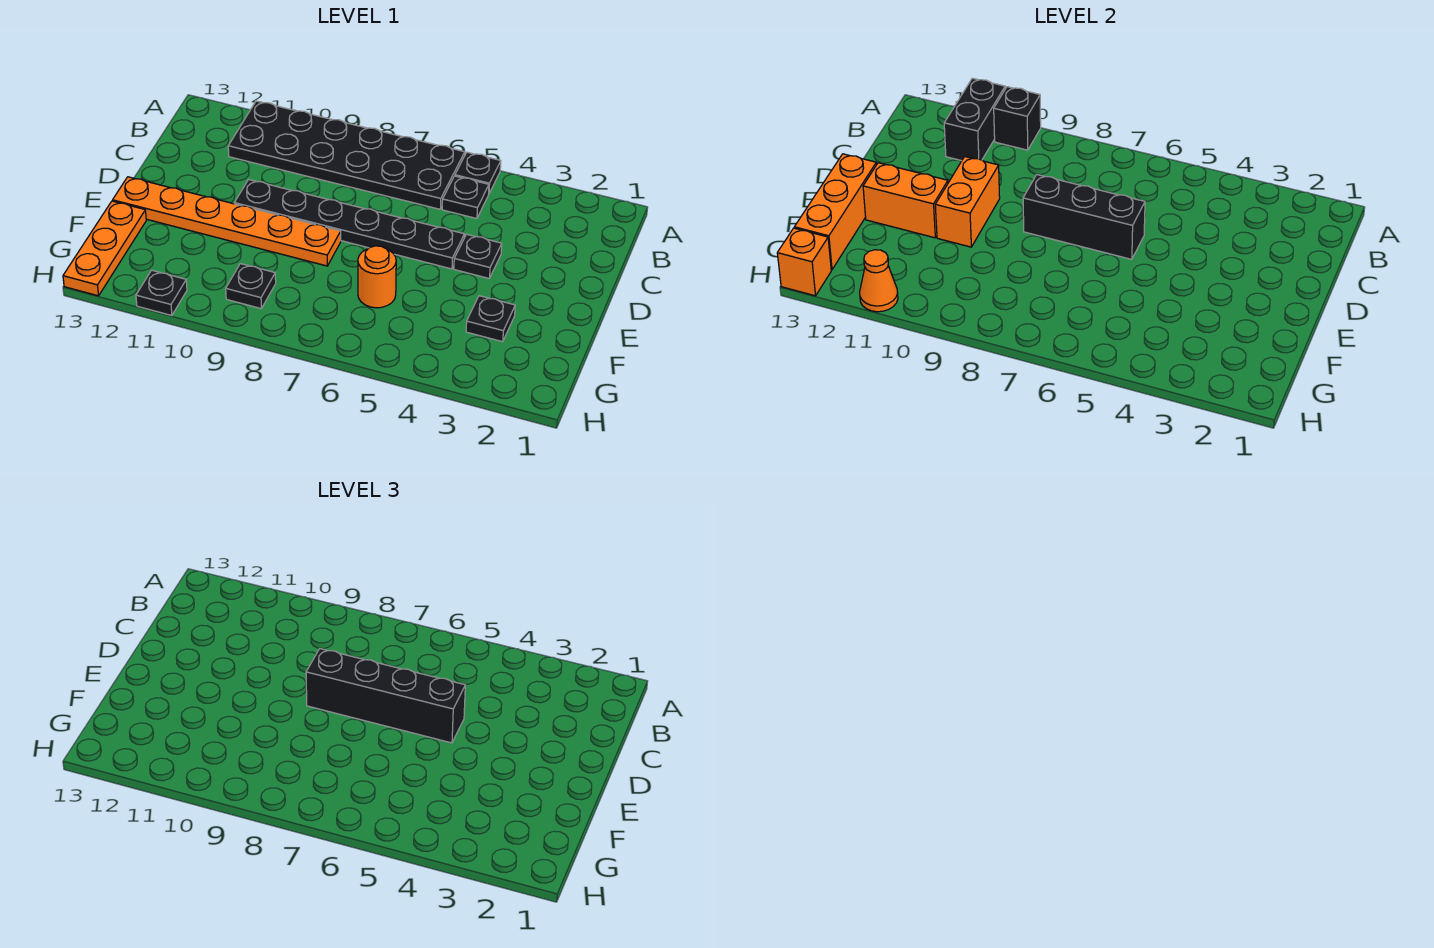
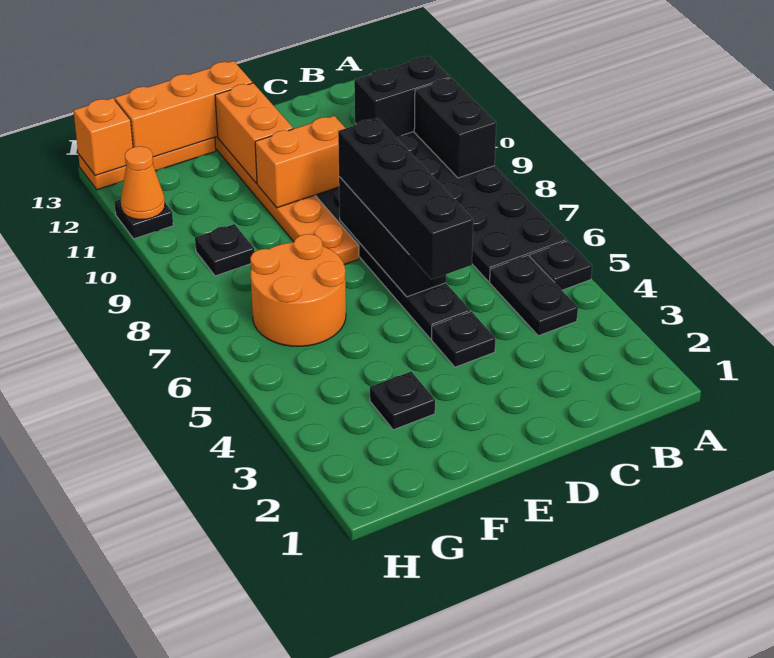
black brick A10 level 2 -> black brick A9:A10 level 2
black plate B5 level 1 -> black plate B4:B5 level 1
orange round brick F6 level 1 -> orange round brick F6:G7 level 1

